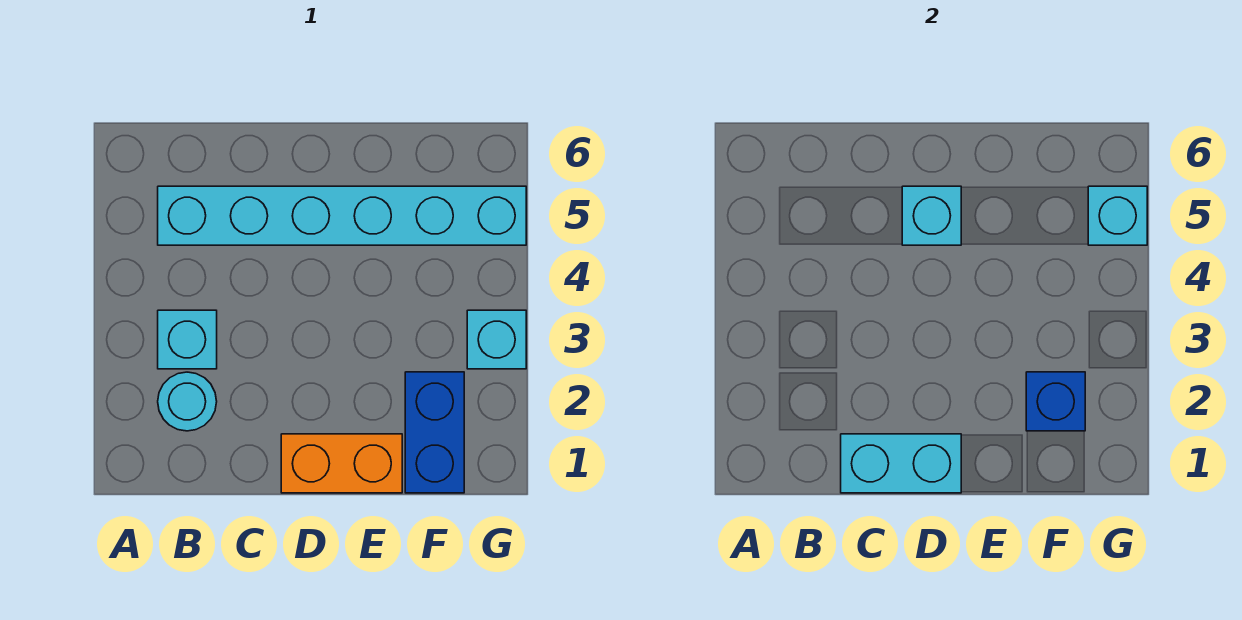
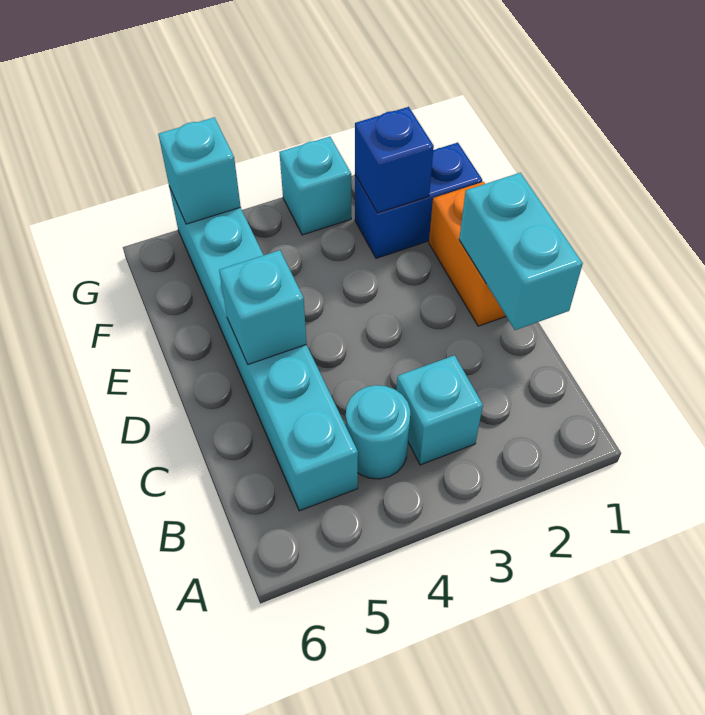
cyan round brick B2 level 1 -> cyan round brick B4 level 1

